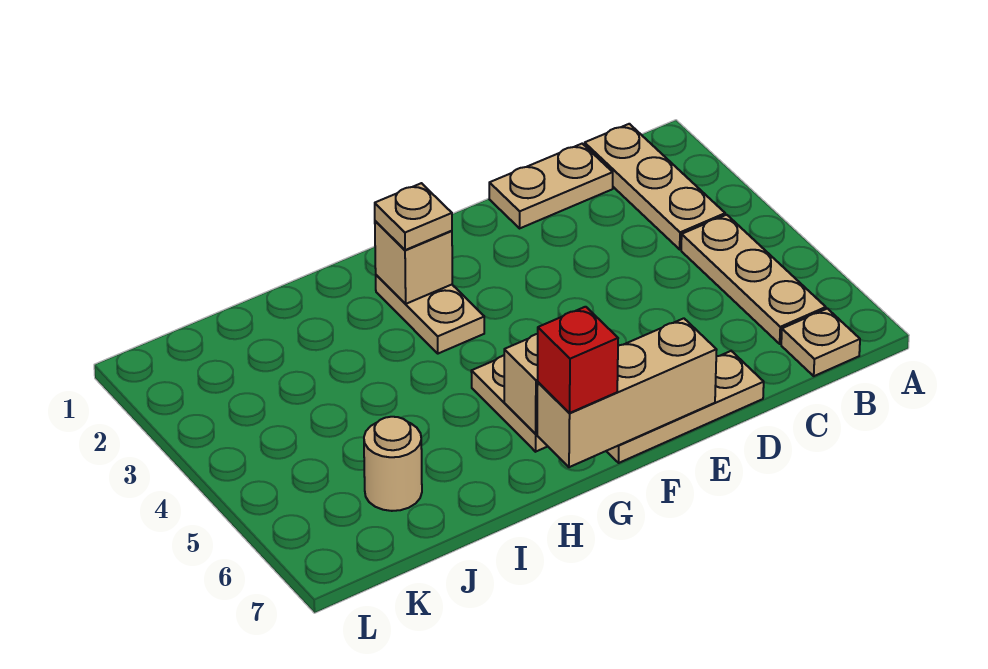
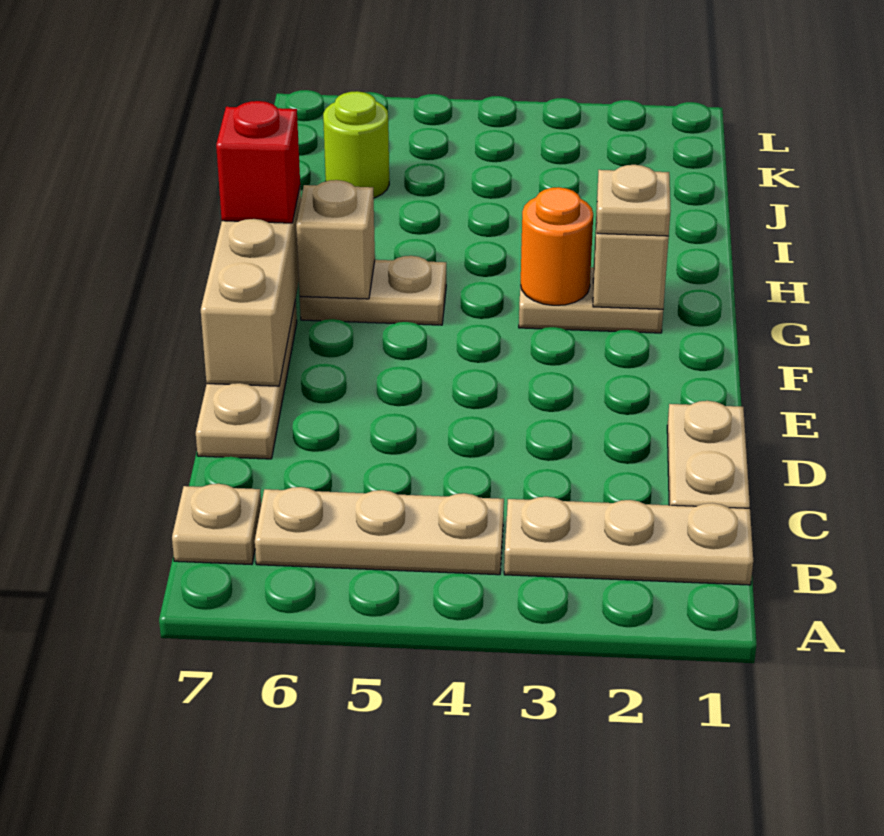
none -> orange round brick G3 level 2
tan round brick J6 level 1 -> lime round brick J6 level 1

